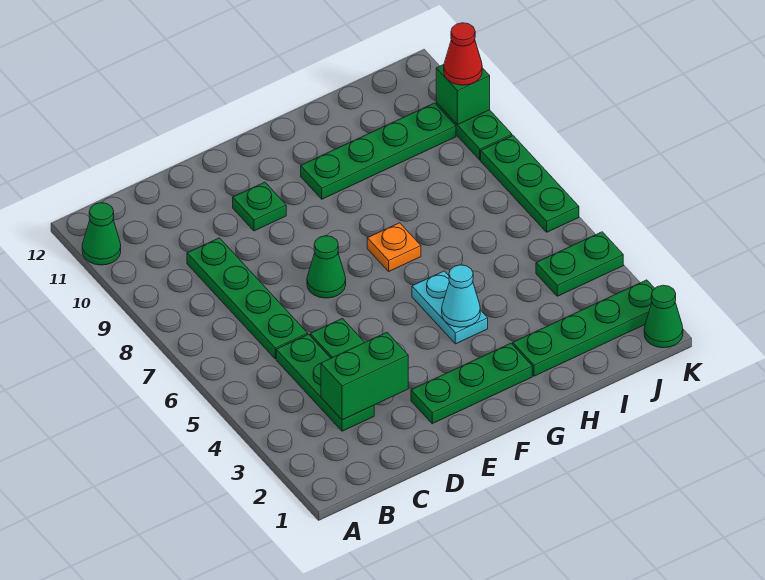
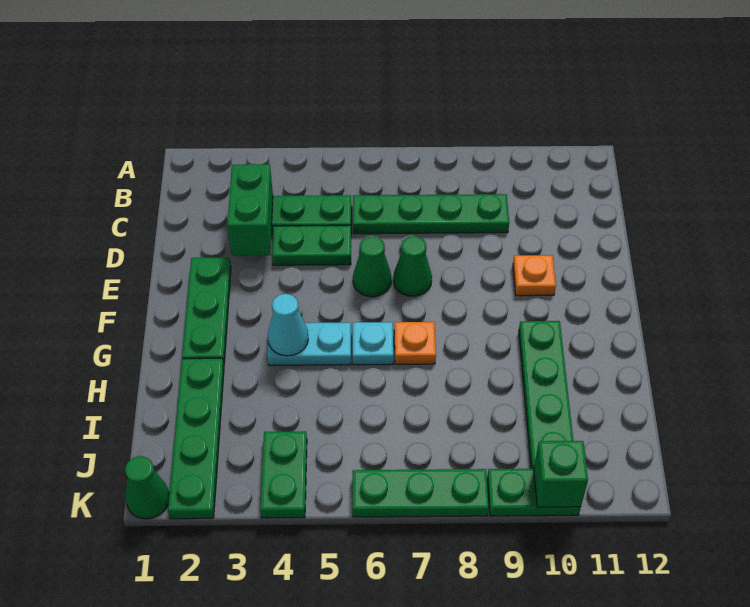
green cone A11 level 1 -> green cone E6 level 1
green plate E10 level 1 -> orange plate E10 level 1
none -> cyan plate G6 level 1
red cone K10 level 3 -> none

